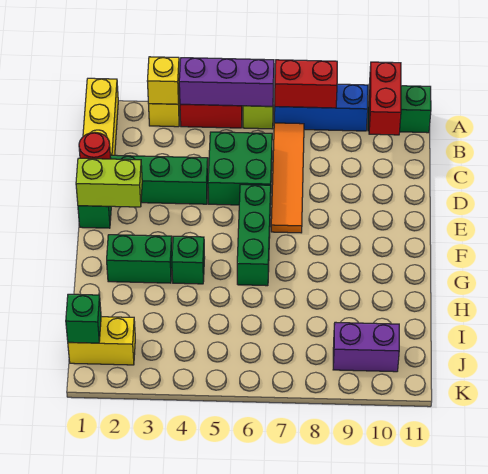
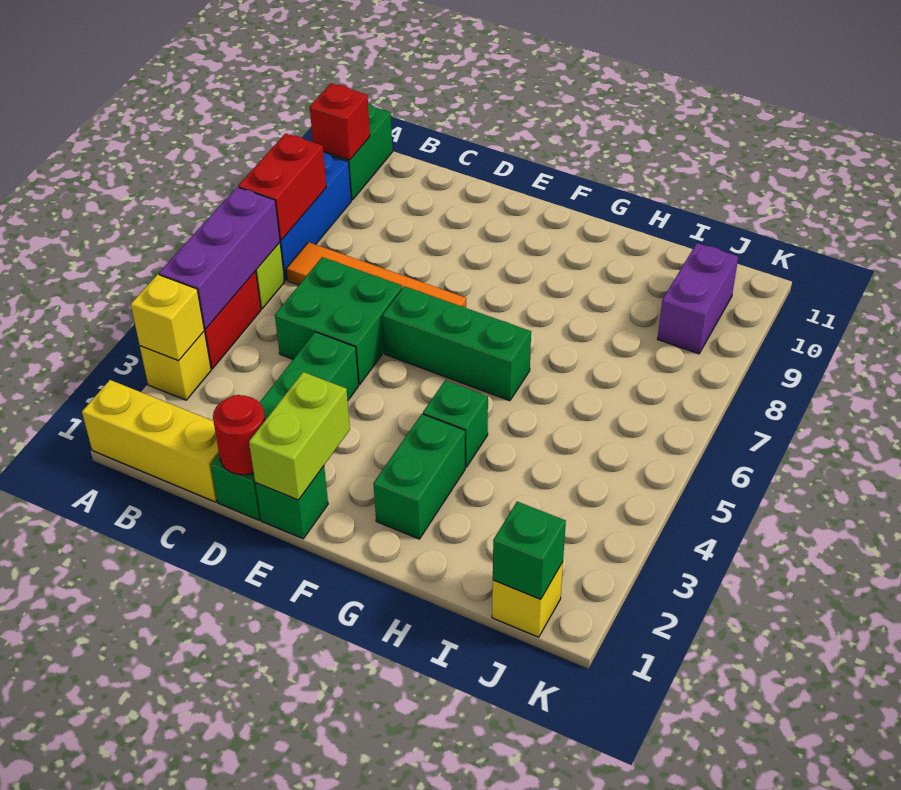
red brick A10:B10 level 2 -> red brick A10 level 2
yellow brick J1:J2 level 1 -> yellow brick J1 level 1

